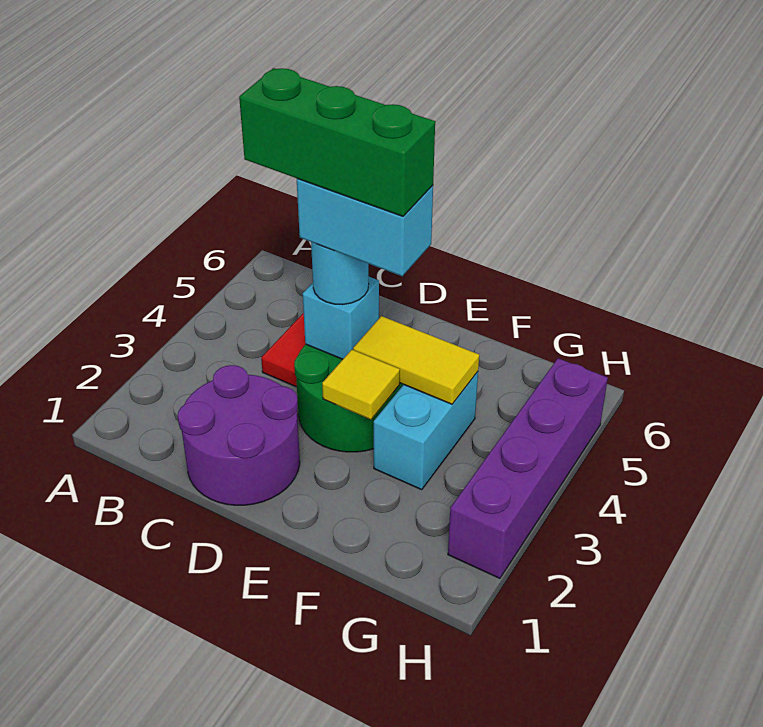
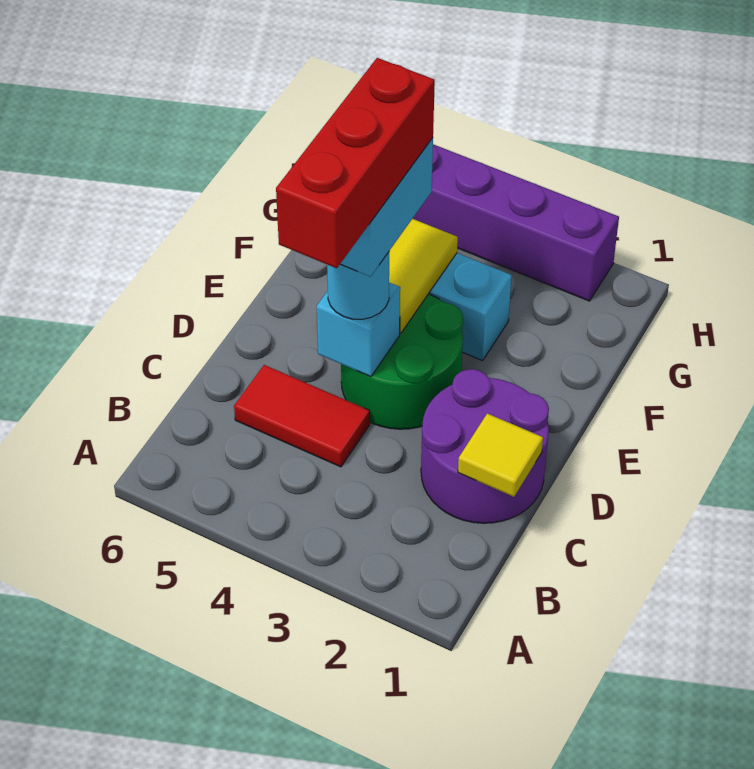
green brick C4:E4 level 5 -> red brick C4:E4 level 5
yellow tile E3 level 2 -> yellow tile C1 level 2

